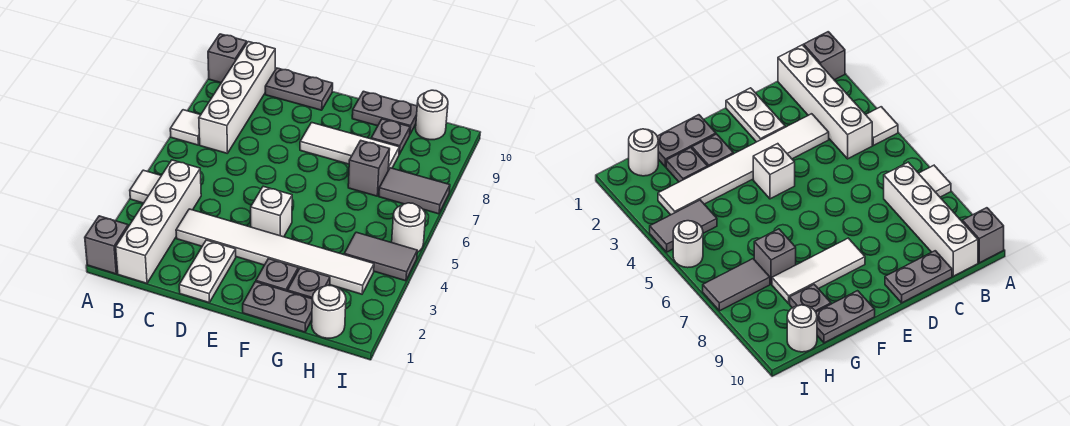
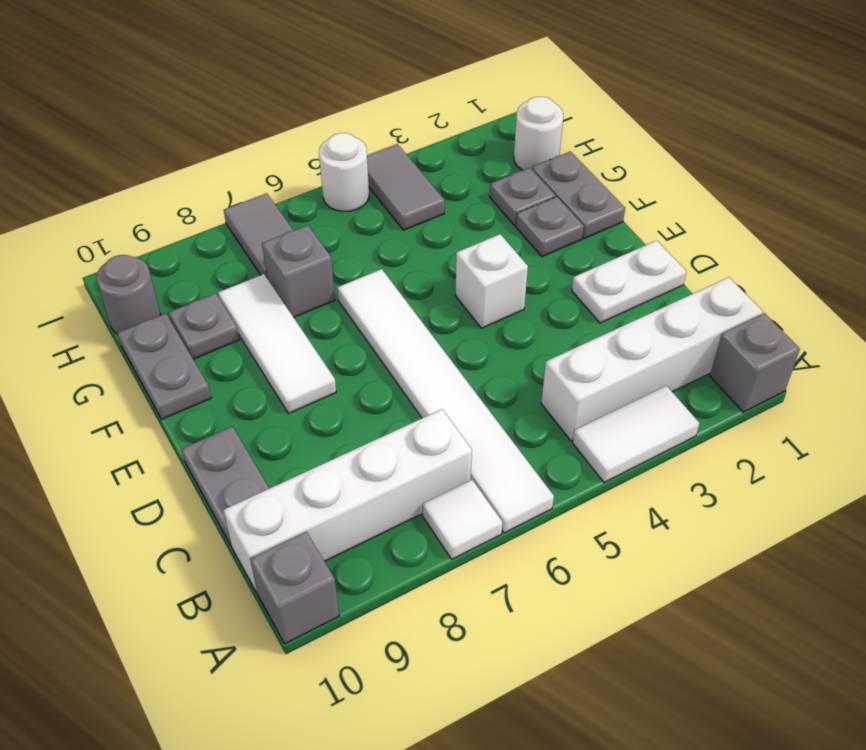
white tile A4 level 1 -> white tile A3:A4 level 1
white tile C3:H3 level 1 -> white tile A6:F6 level 1
white round brick H10 level 1 -> grey round brick H10 level 1

